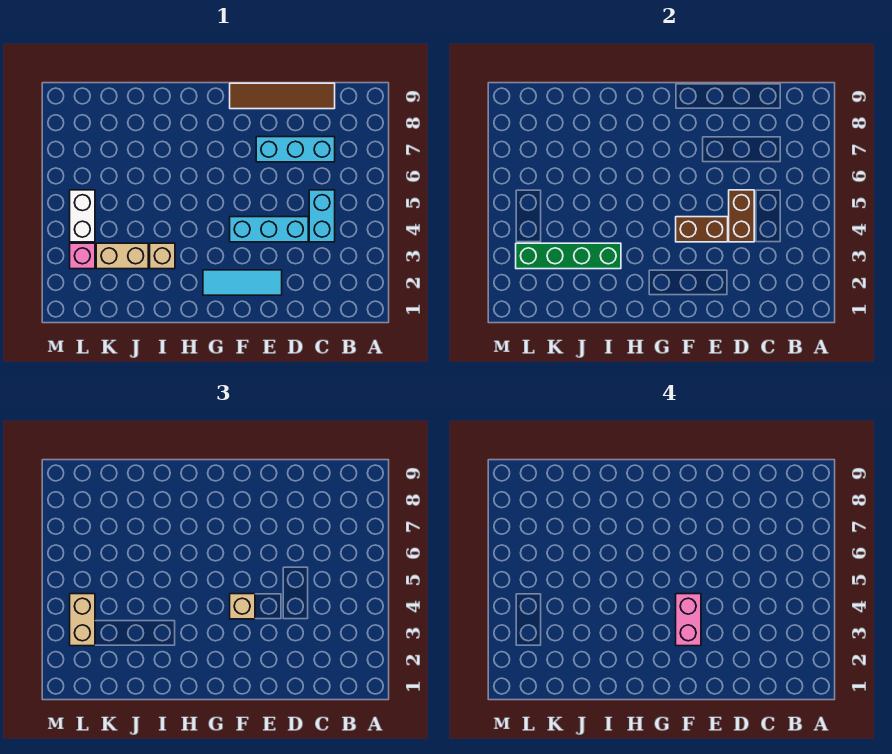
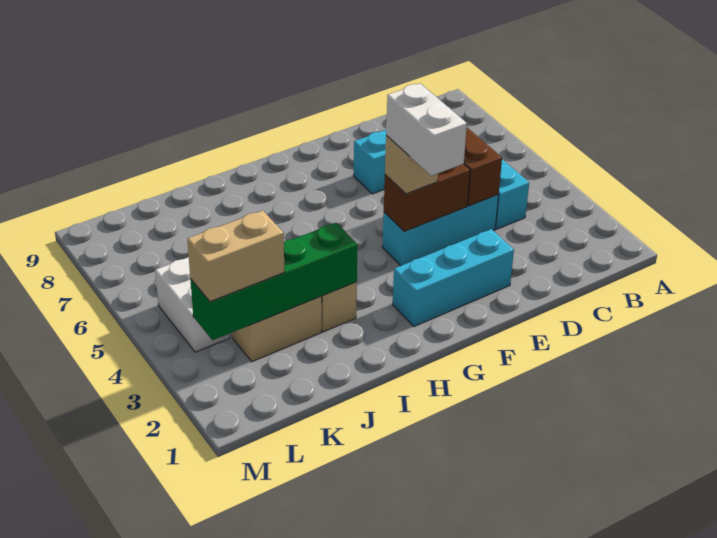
brown tile C9:F9 level 1 -> none
cyan tile E2:G2 level 1 -> cyan brick E2:G2 level 1
pink brick F3:F4 level 4 -> white brick F3:F4 level 4
pink brick L3 level 1 -> none
tan brick L3:L4 level 3 -> tan brick K3:L3 level 3

